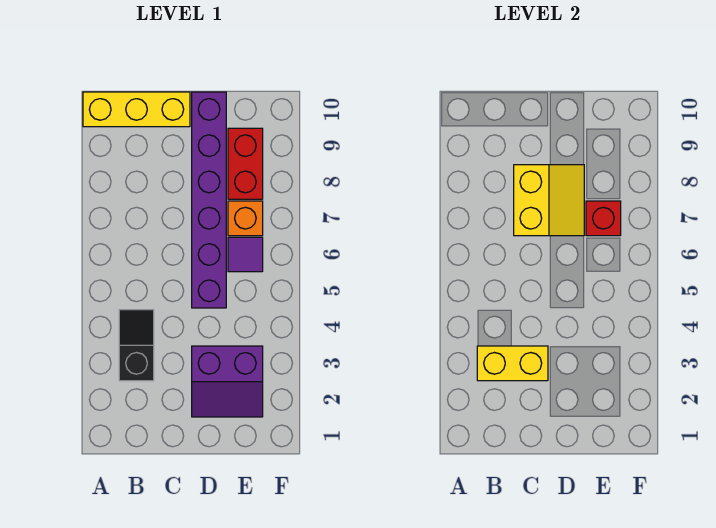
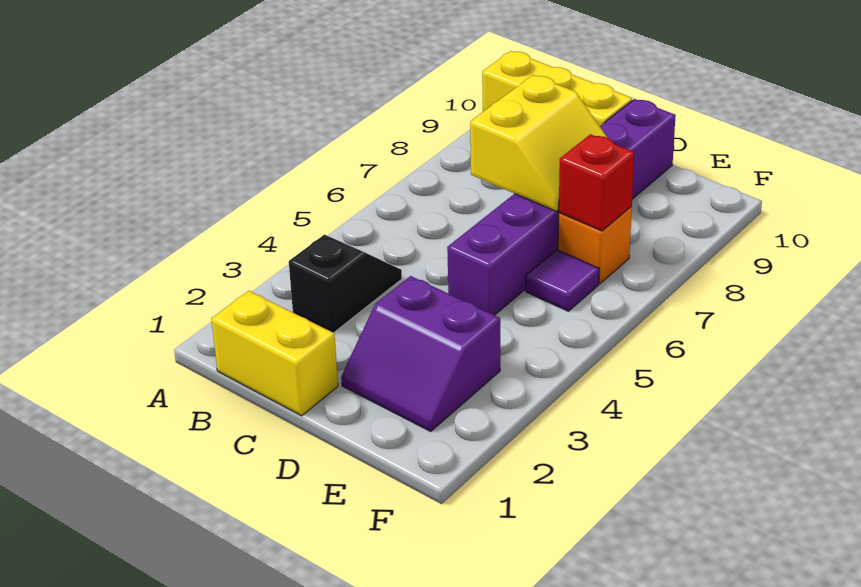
yellow brick B3:C3 level 2 -> yellow brick B1:C1 level 1
red brick E8:E9 level 1 -> none

